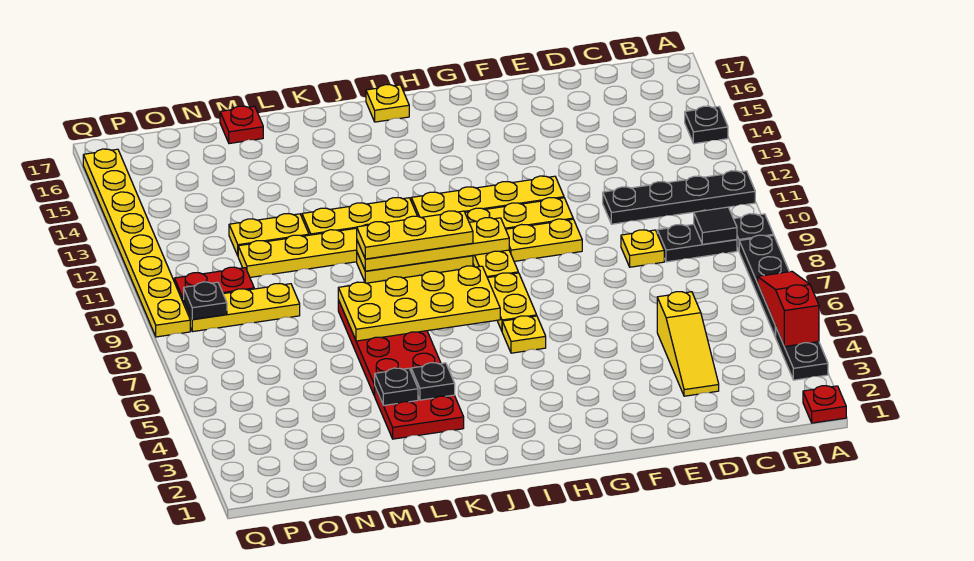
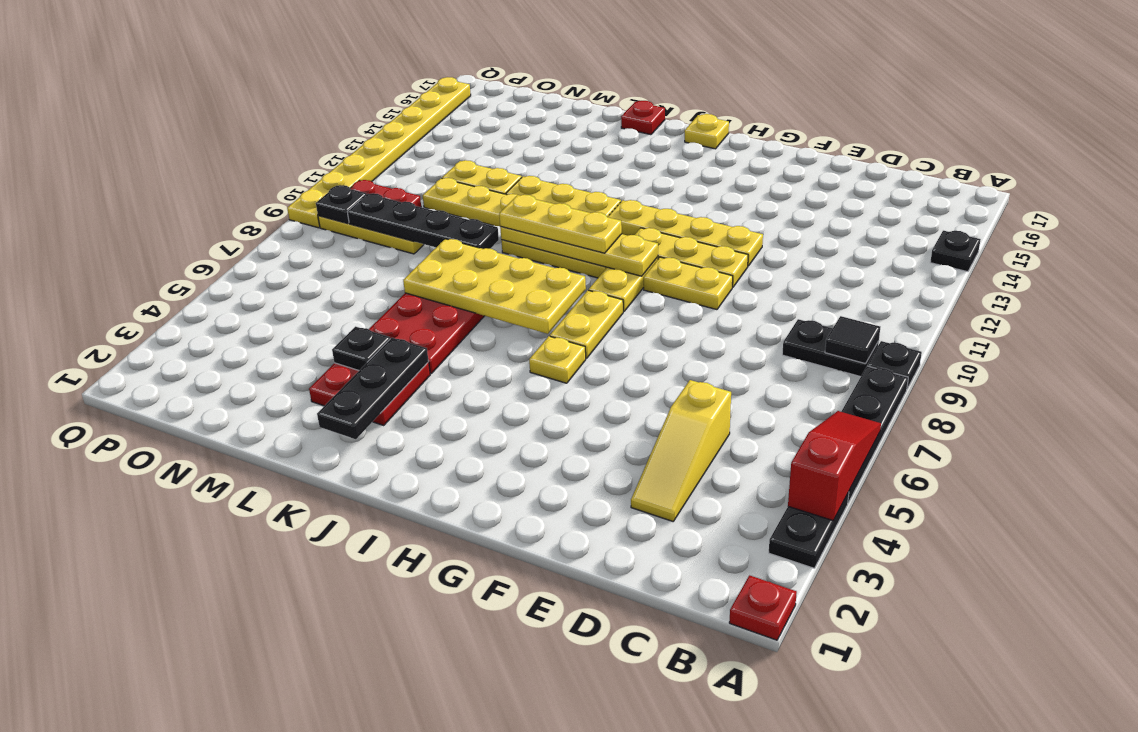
black plate A11:D11 level 1 -> black plate L9:O9 level 2
yellow plate D9 level 1 -> none
black plate K4 level 2 -> black plate K2:K4 level 2
red plate M17 level 1 -> red plate K17 level 1

